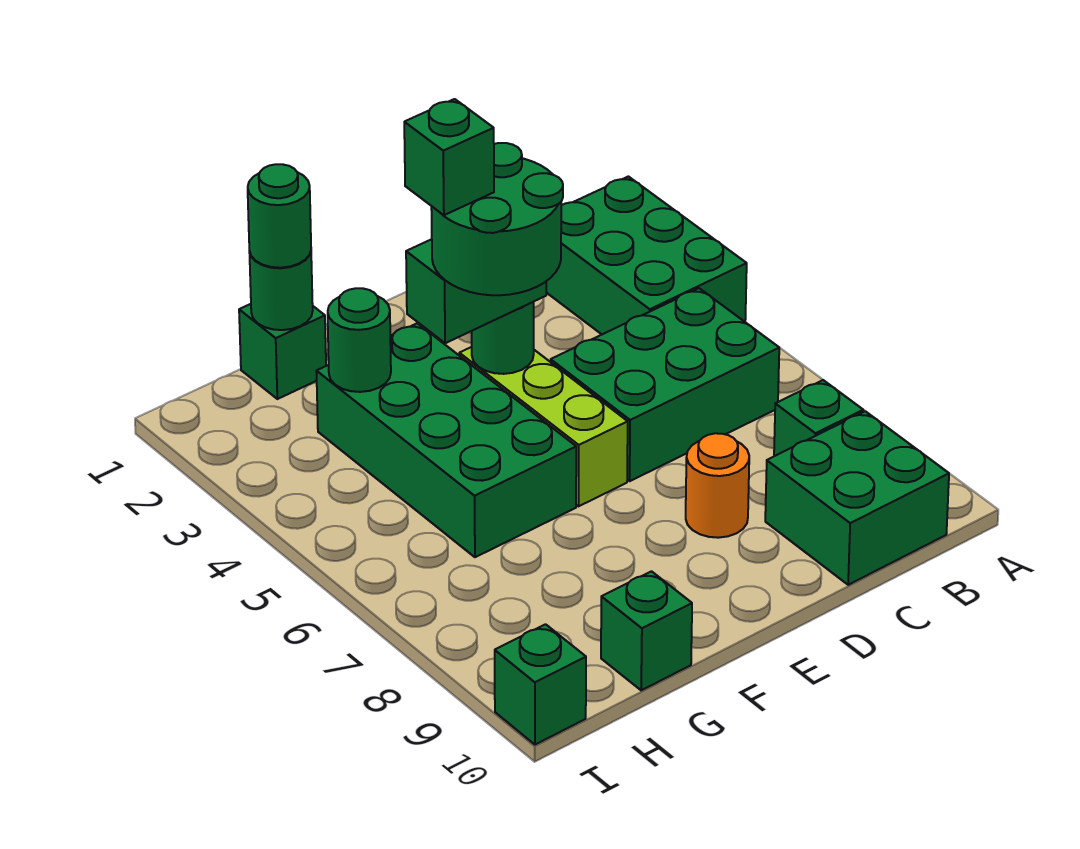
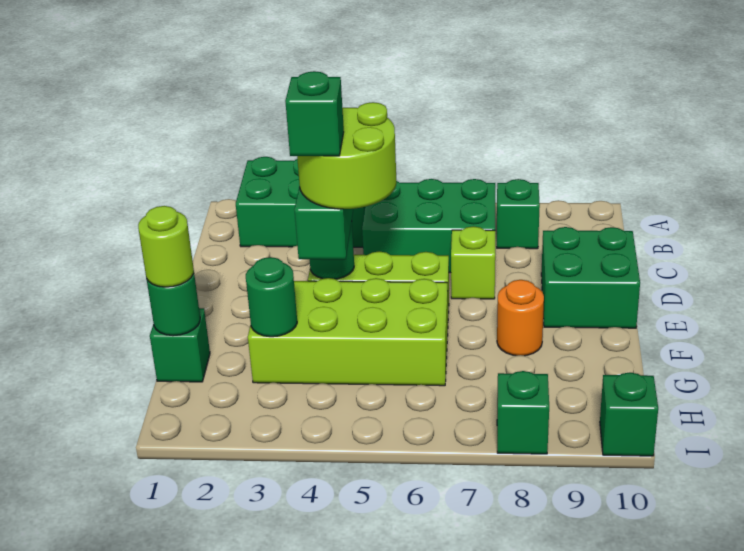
green brick B5:D6 level 1 -> green brick B5:C7 level 1
green brick B9:C10 level 1 -> green brick D9:E10 level 1
none -> lime brick D7 level 1
orange round brick D8 level 1 -> orange round brick F8 level 1
green round brick E4:F5 level 4 -> lime round brick E4:F5 level 4
green brick F3:G6 level 1 -> lime brick F3:G6 level 1
green round brick G1 level 3 -> lime round brick G1 level 3
green brick G10 level 1 -> green brick I8 level 1

